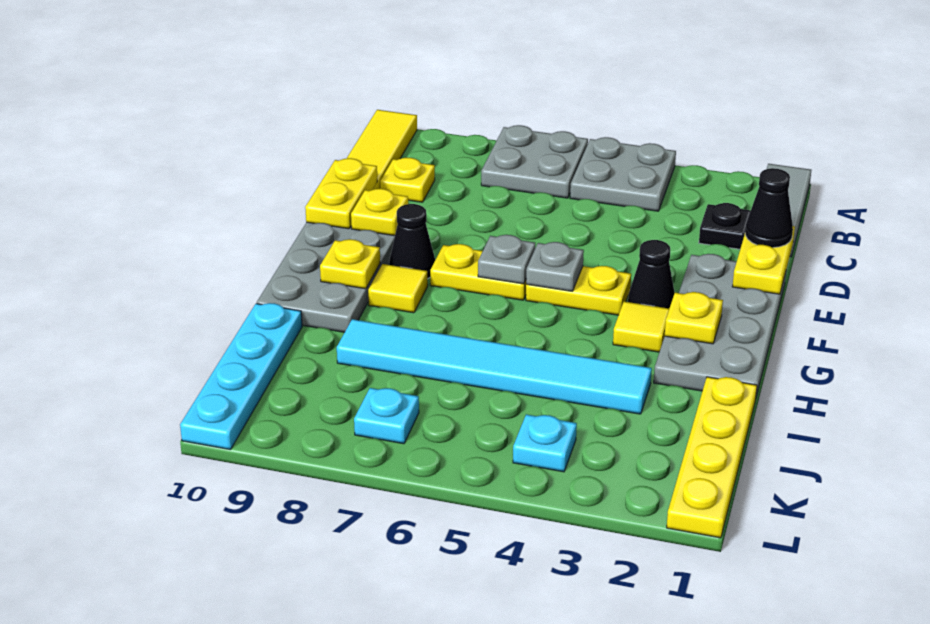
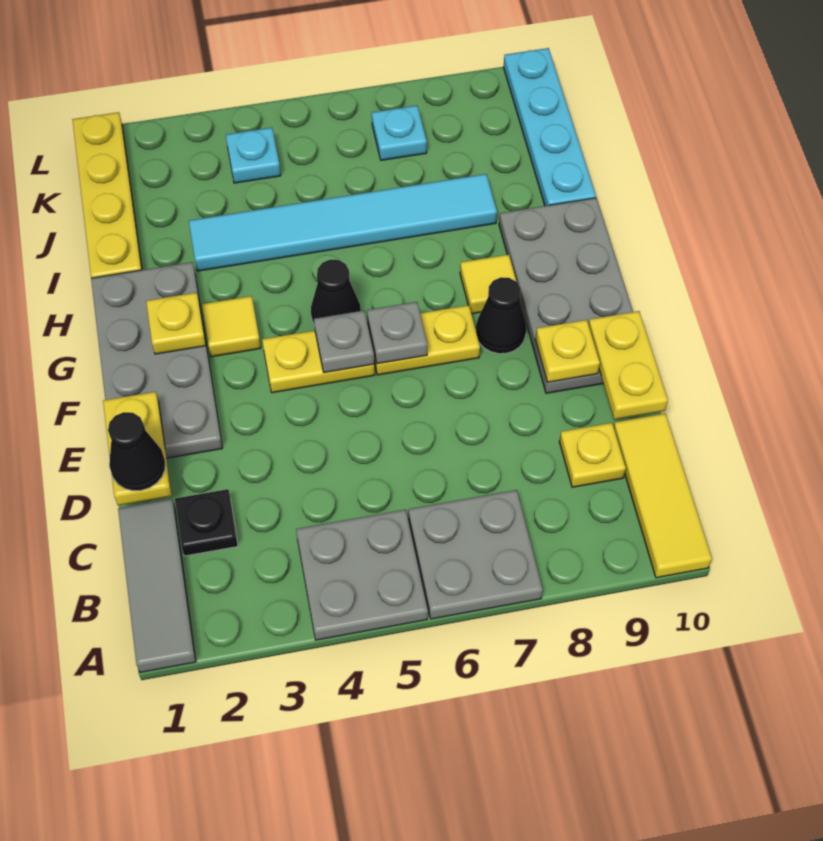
black cone F3 level 1 -> black cone G5 level 1
yellow plate G9 level 2 -> none

